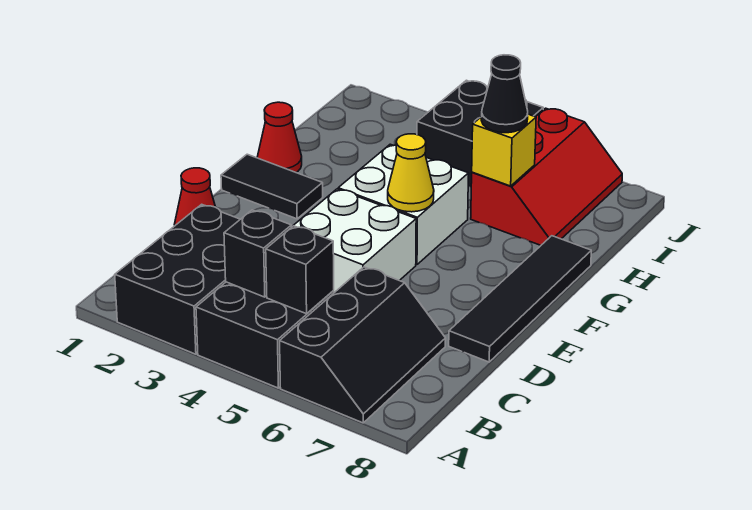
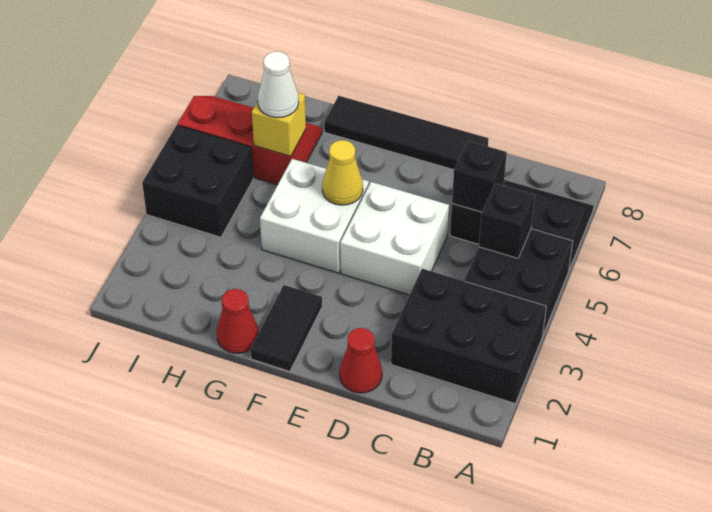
black brick B4 level 2 -> black brick C6 level 2
black cone H6 level 3 -> white cone H6 level 3

